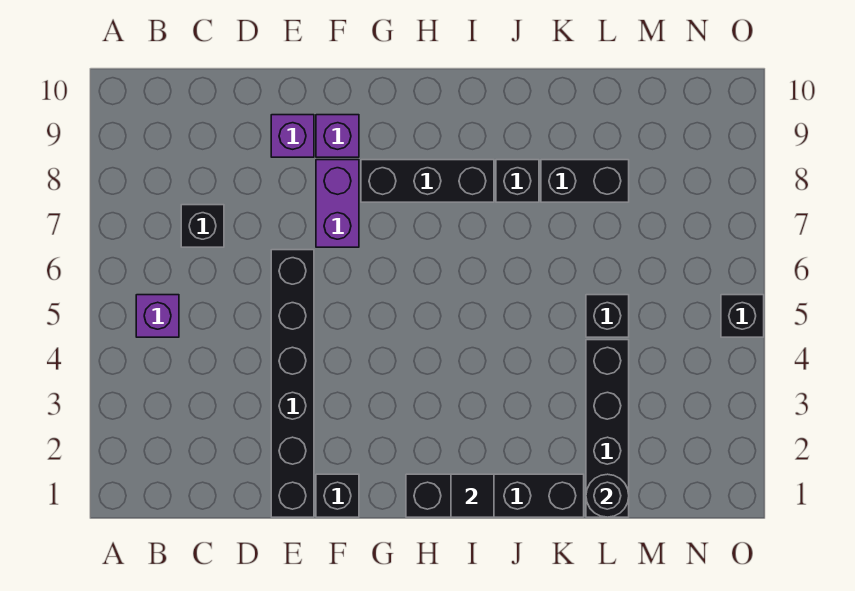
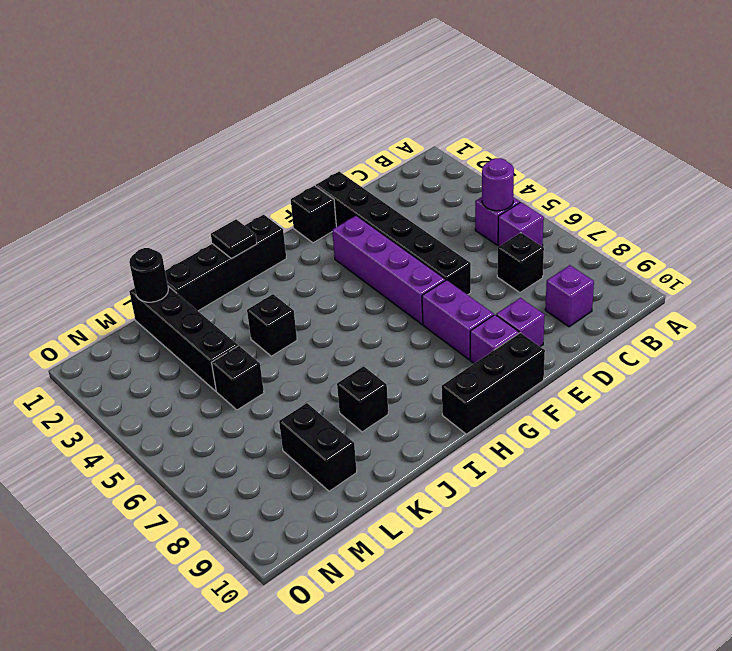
none -> purple round brick B5 level 2
none -> purple brick B6 level 1
none -> purple brick C9 level 1
none -> purple brick F3:F6 level 1
black brick G8:I8 level 1 -> black brick F10:H10 level 1
black brick K8:L8 level 1 -> black brick L8:L9 level 1
black brick O5 level 1 -> black brick J4 level 1

